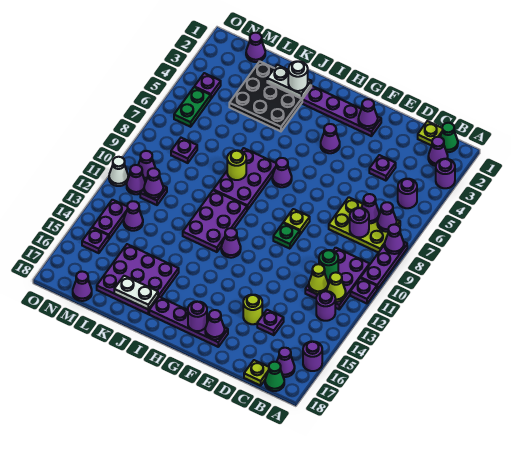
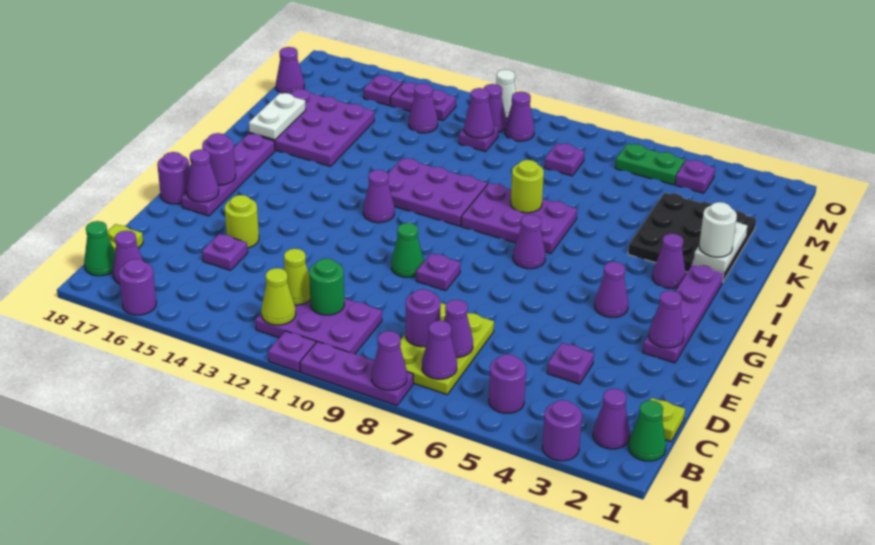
purple round brick B13 level 1 -> purple round brick F18 level 1
lime plate F9 level 1 -> purple plate F9 level 1
green plate F10 level 1 -> green cone F10 level 1
purple cone M1 level 1 -> purple cone I3 level 1

